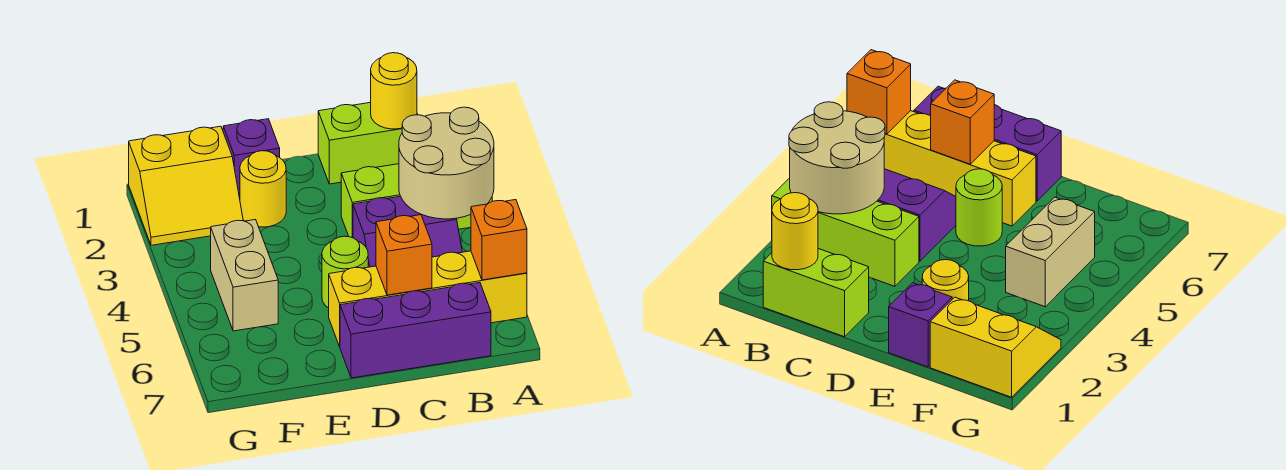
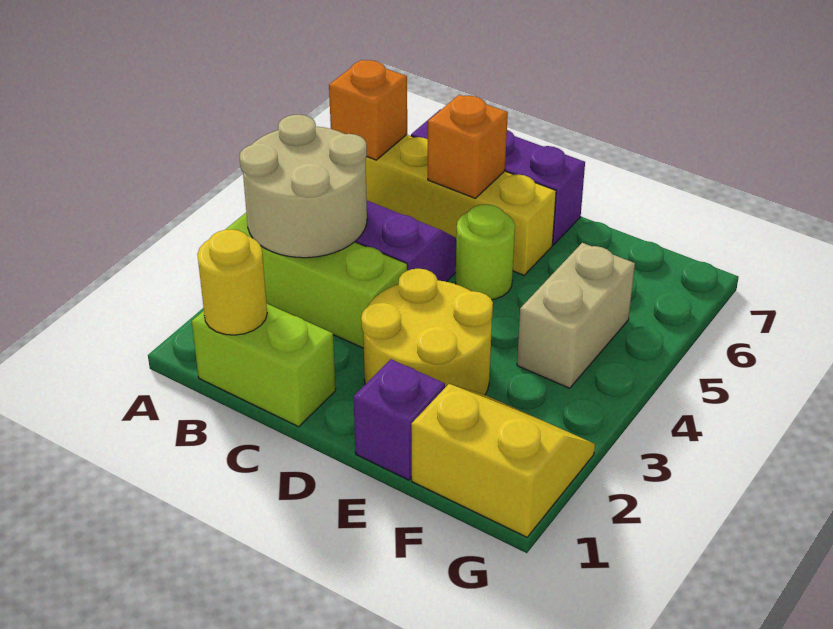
yellow round brick E2 level 1 -> yellow round brick D2:E3 level 1

